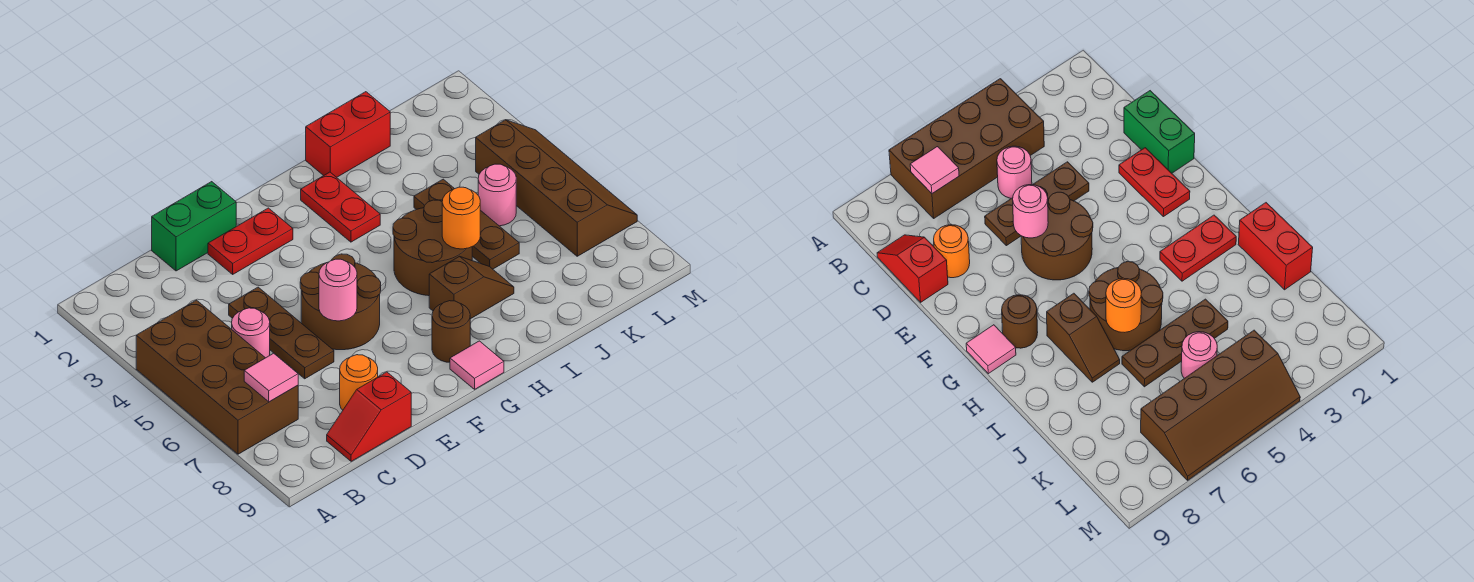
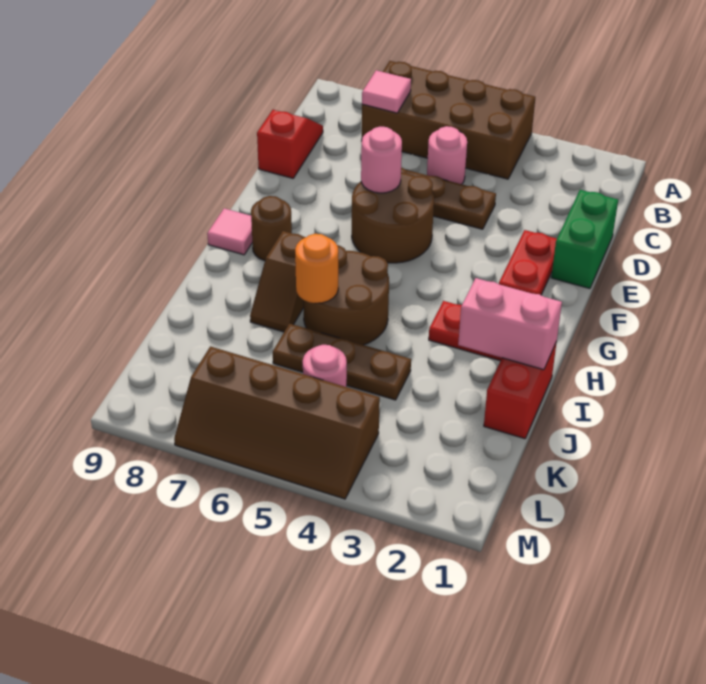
orange round brick D8 level 1 -> none
none -> pink brick I1:I2 level 2

